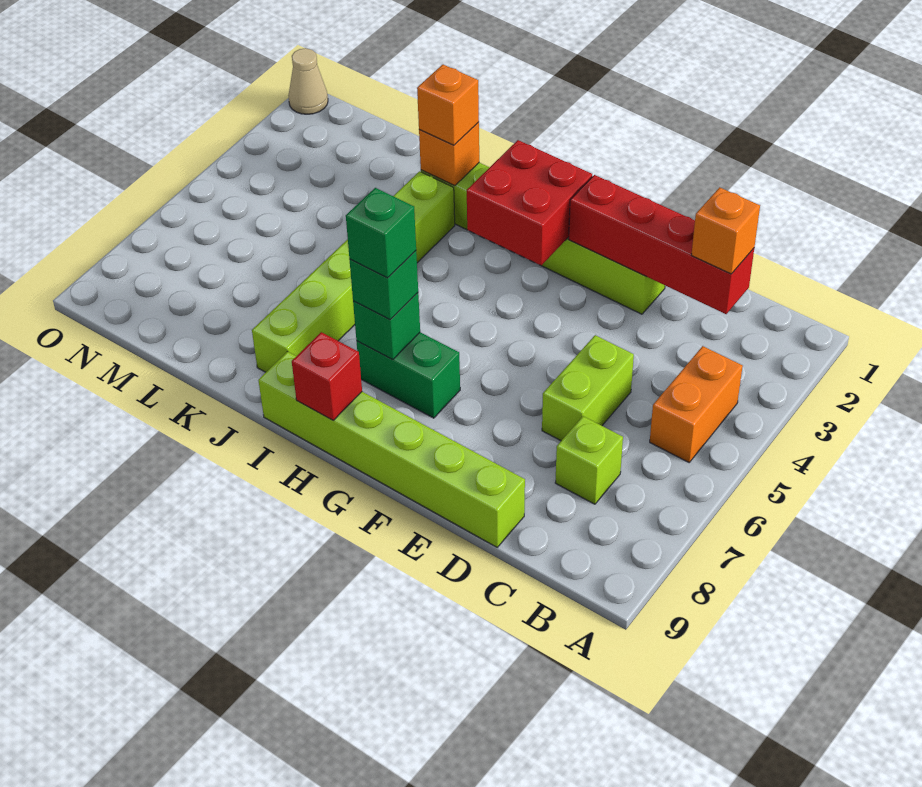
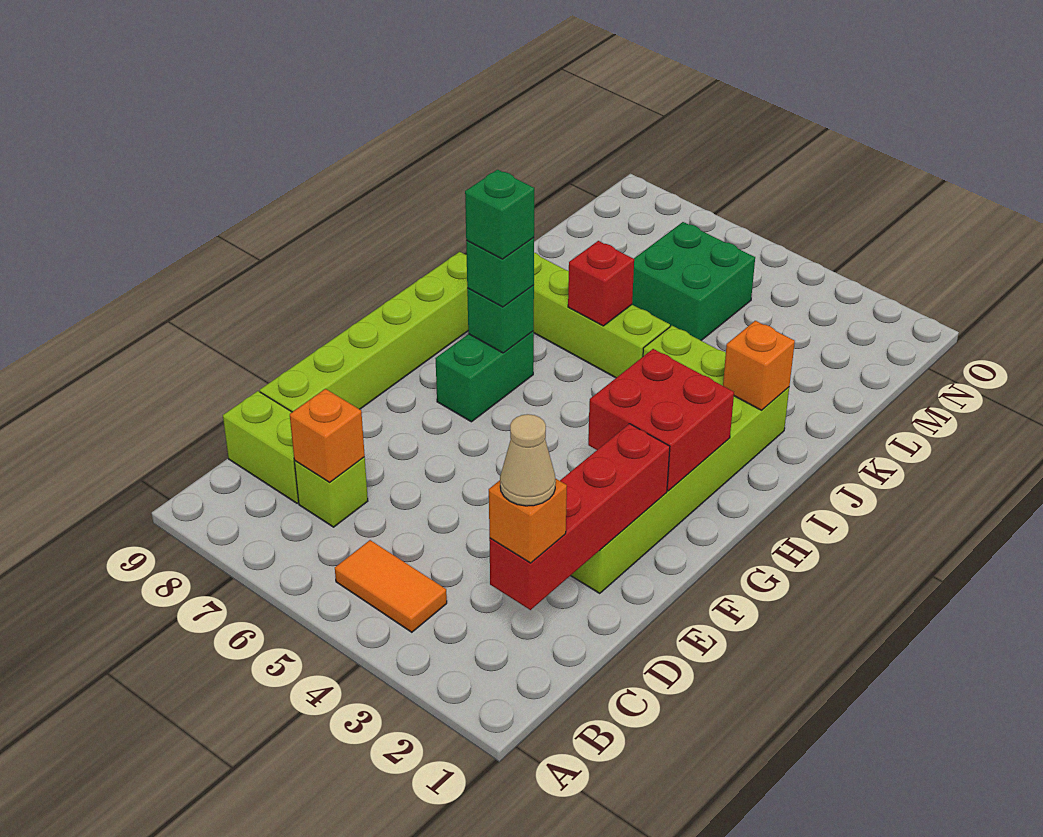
orange brick B4:B5 level 1 -> orange tile B4:B5 level 1
lime brick D5:D6 level 1 -> lime brick C8:C9 level 1
red brick H9 level 2 -> red brick J6 level 2
orange brick J2 level 3 -> orange brick C7 level 2
none -> green brick L5:M6 level 1
tan cone O1 level 1 -> tan cone C2 level 4

